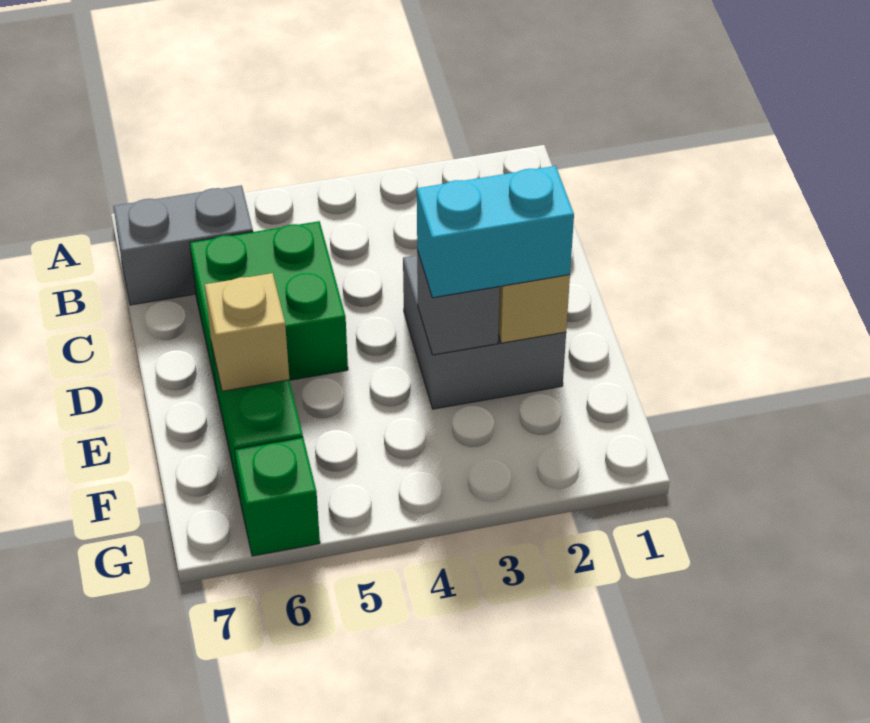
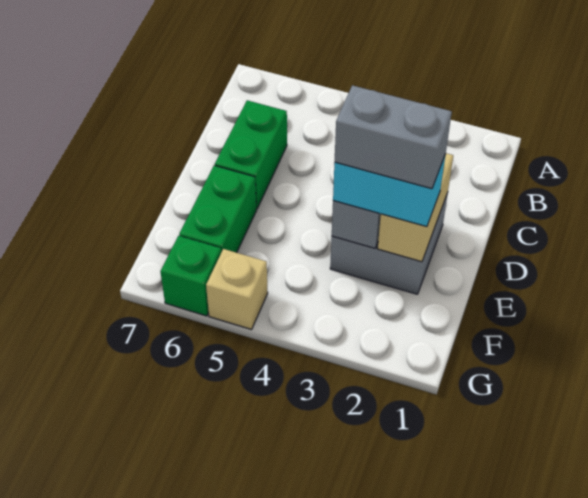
grey brick B6:B7 level 1 -> grey brick E2:E3 level 4
green brick C5:D6 level 1 -> green brick C6:D6 level 1
tan brick E6 level 2 -> tan brick G5 level 1

